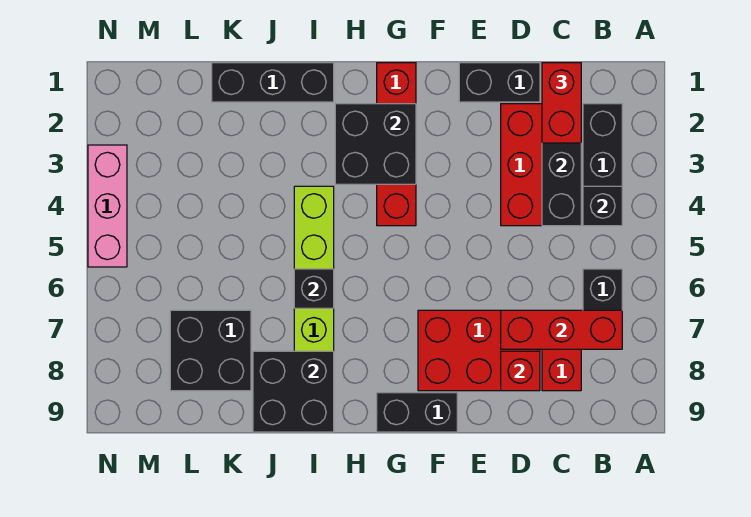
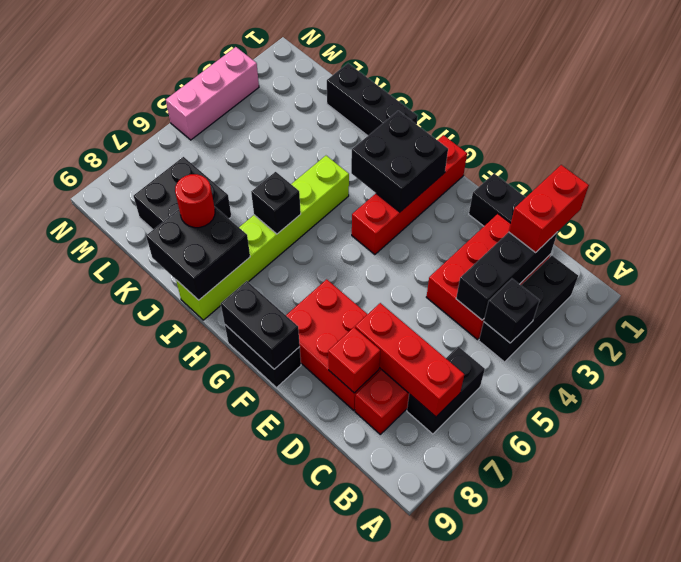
none -> black brick F9:G9 level 2
none -> red round brick J8 level 3

